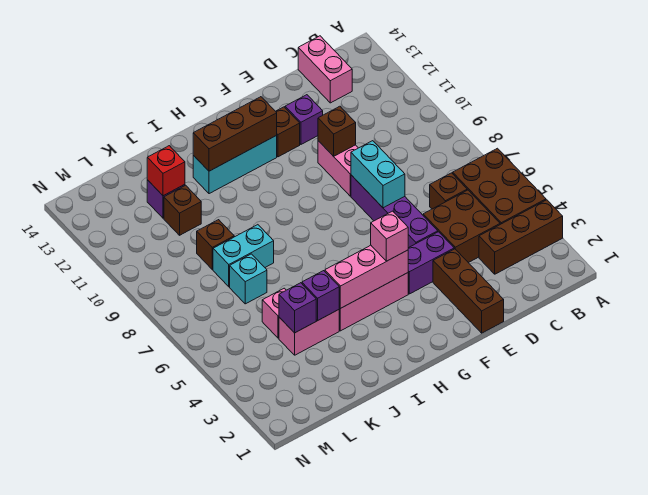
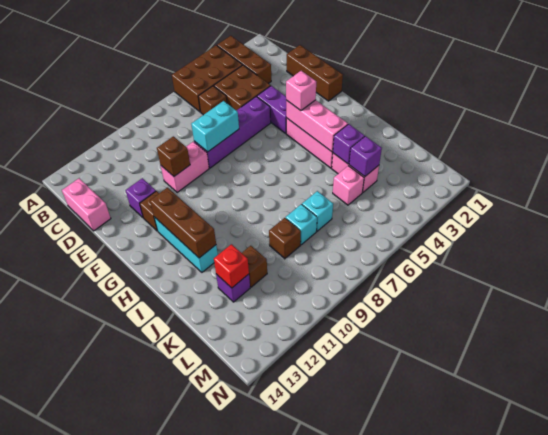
pink brick C13:C14 level 1 -> pink brick C14:D14 level 1
brown brick E1:E3 level 1 -> brown brick D1:F1 level 1
cyan brick J8:K8 level 1 -> cyan brick K8 level 1

